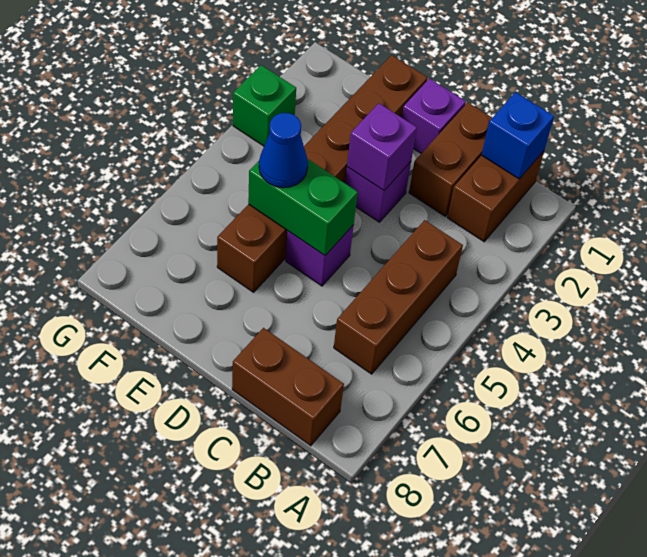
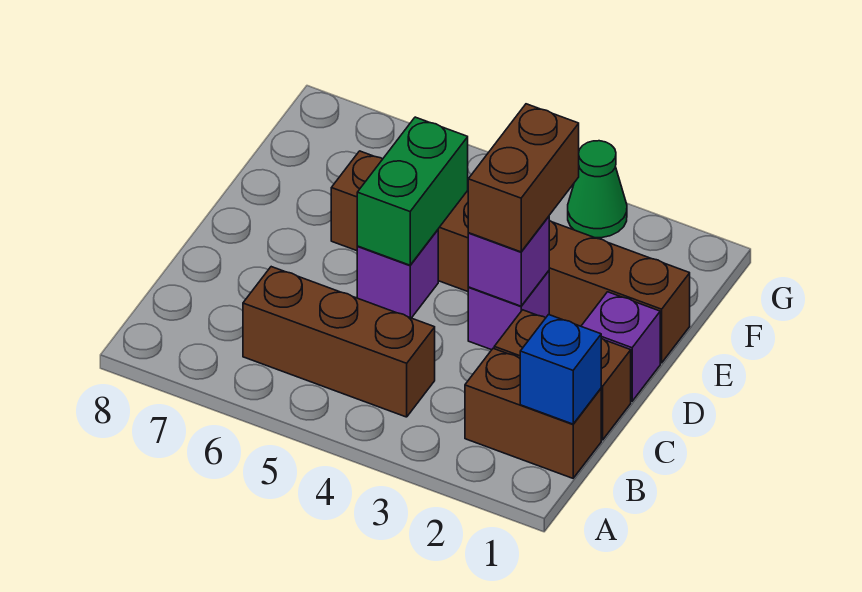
brown brick B8:C8 level 1 -> brown brick D3:E3 level 3
blue cone E5 level 3 -> none
green brick G3 level 1 -> green cone G3 level 1

